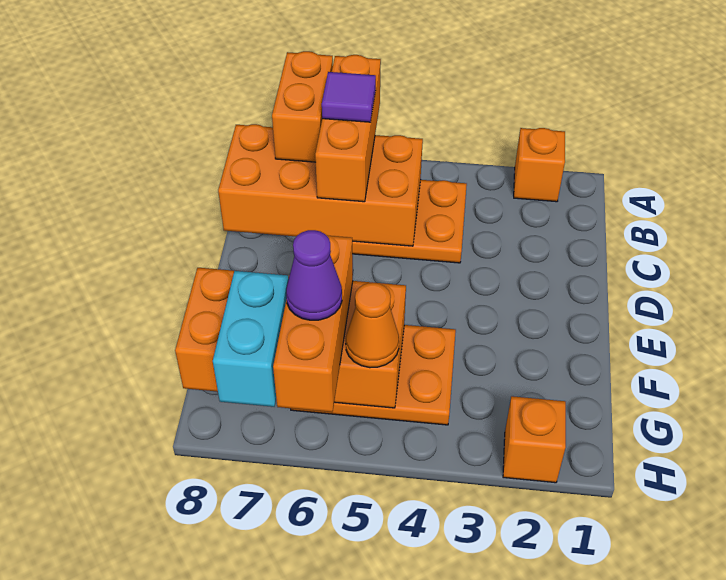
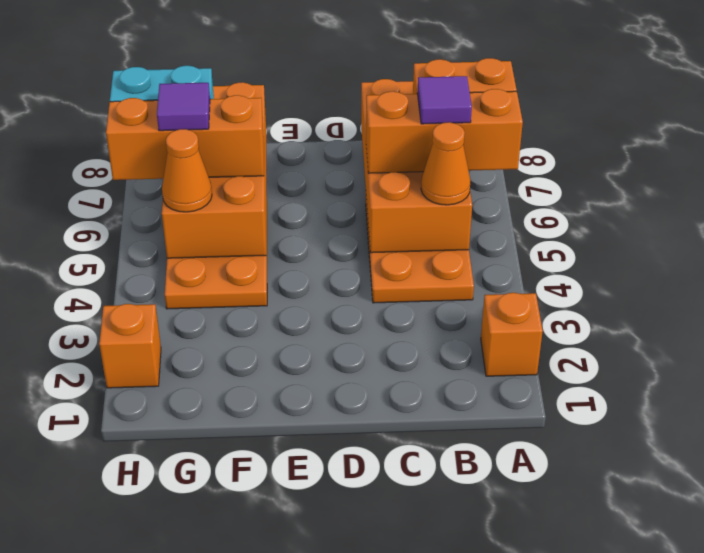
none -> orange cone B5 level 3
purple cone G6 level 4 -> purple tile G6 level 4

